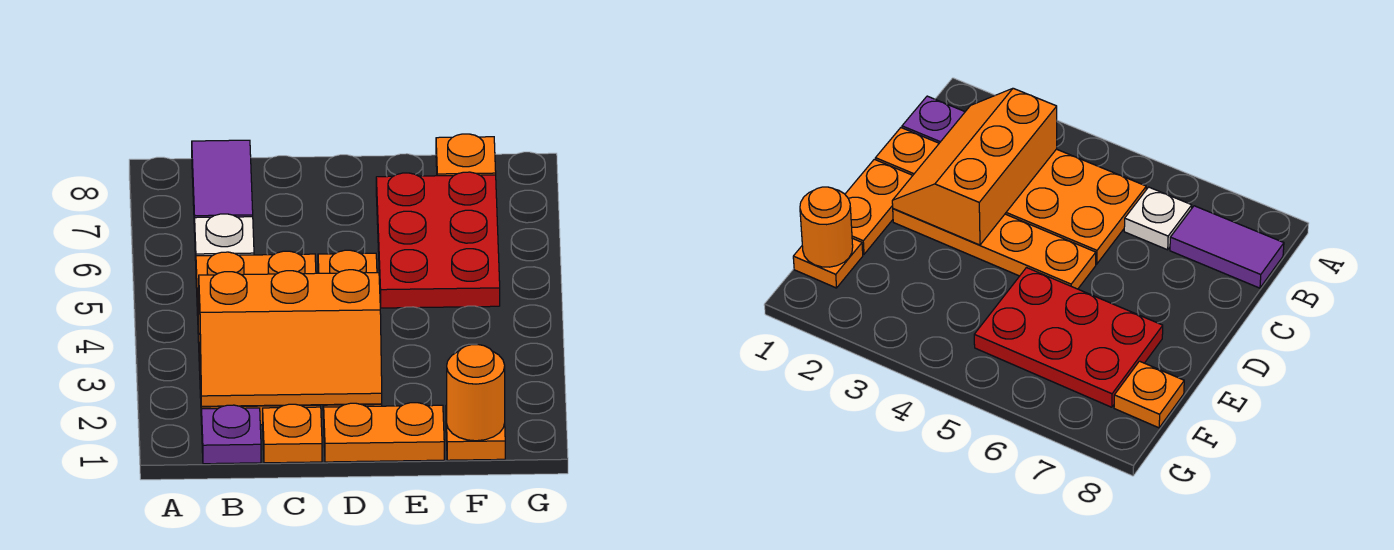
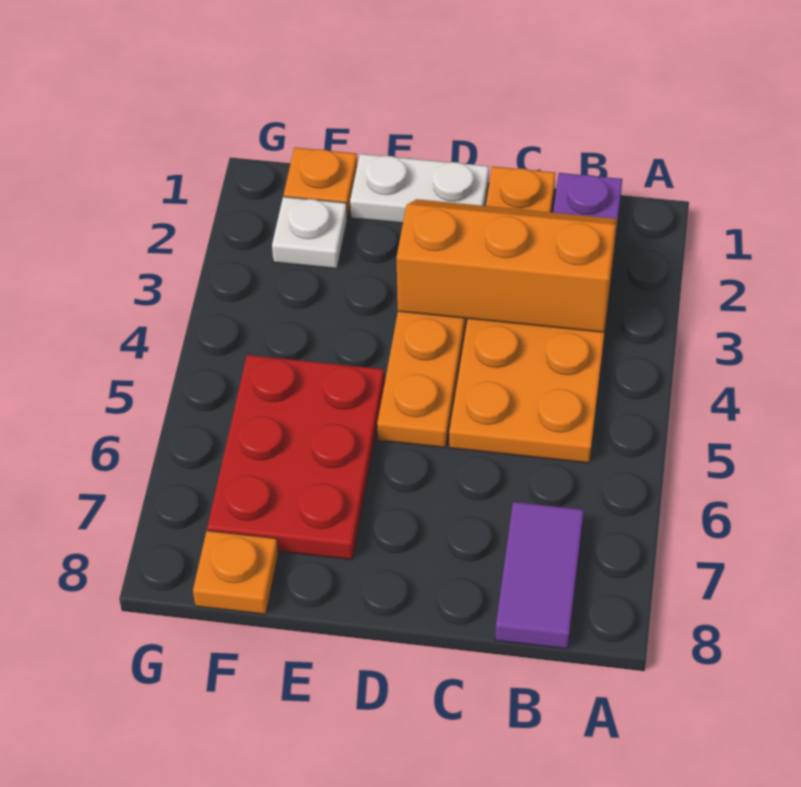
white plate B6 level 1 -> white plate F2 level 1
orange plate D1:E1 level 1 -> white plate D1:E1 level 1
orange round brick F1 level 2 -> none

